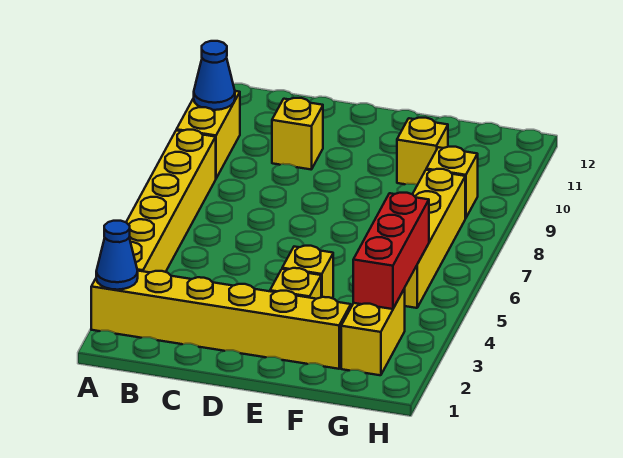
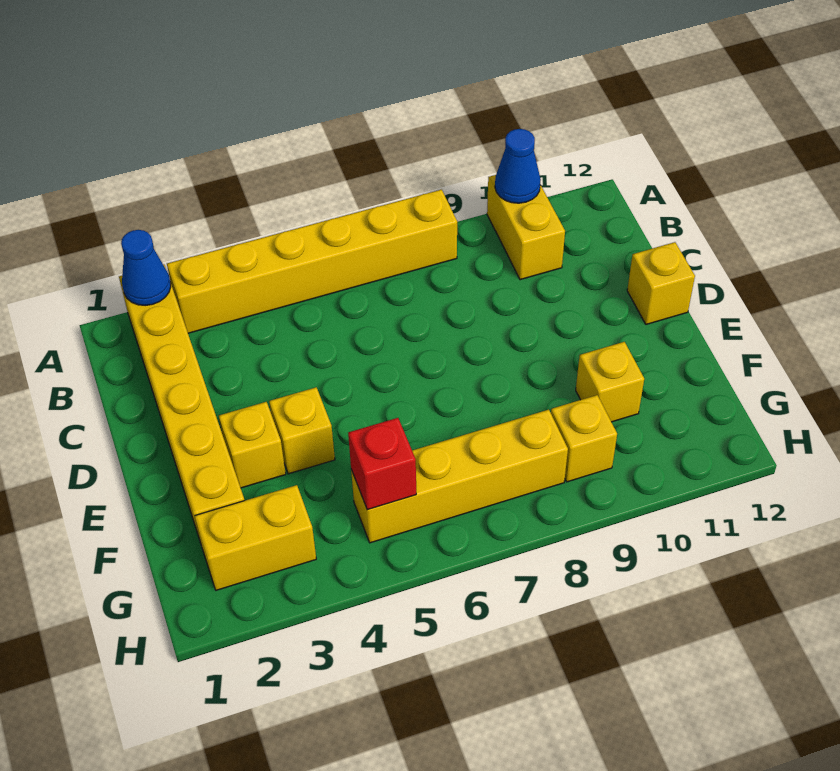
yellow brick A9:A10 level 1 -> yellow brick A10:B10 level 1
yellow brick C10 level 1 -> yellow brick D12 level 1
red brick G3:G5 level 2 -> red brick G5 level 2

